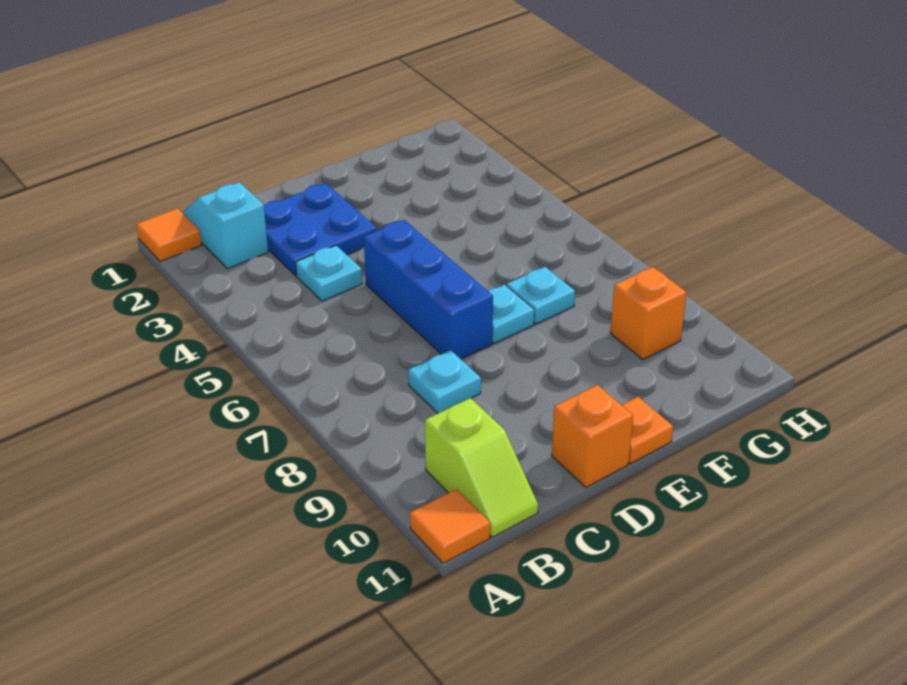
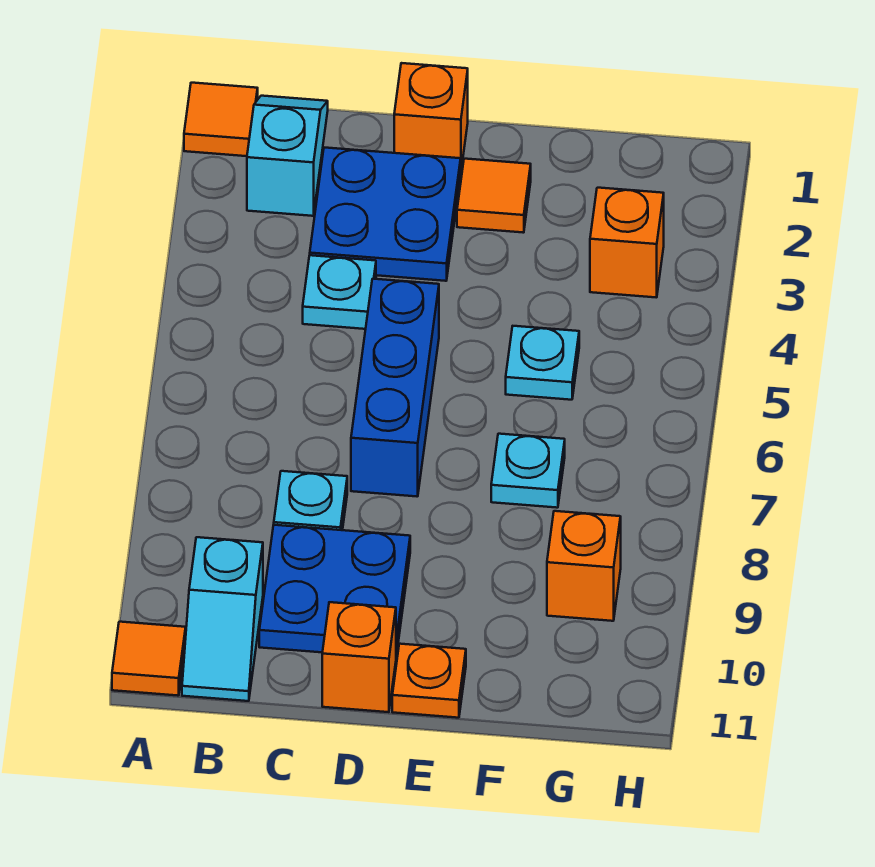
lime slope B10:B11 level 1 top 10 -> cyan slope B10:B11 level 1 top 10
none -> blue plate C9:D10 level 1
none -> orange brick D1 level 1
none -> orange tile E2 level 1
cyan plate E7 level 1 -> cyan plate F5 level 1
none -> orange brick G3 level 1

